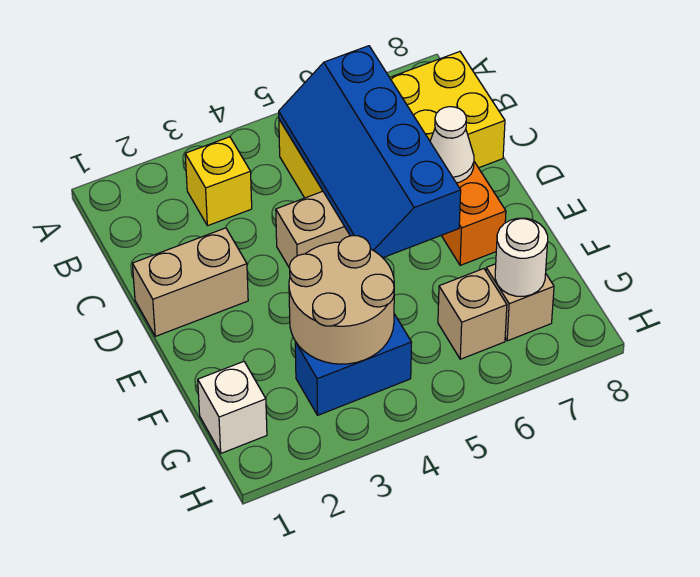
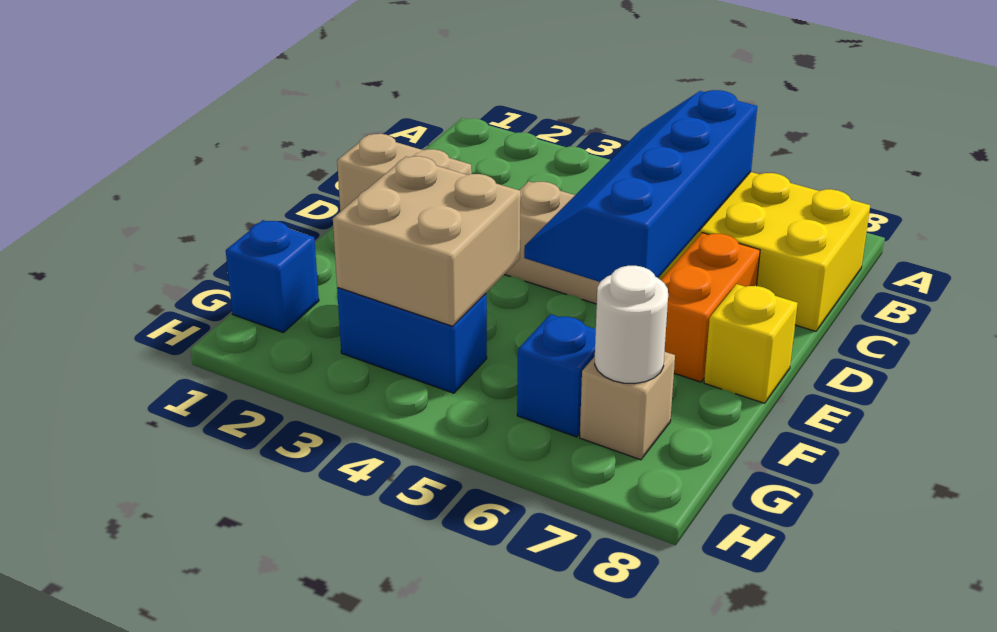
yellow brick B3 level 1 -> yellow brick E8 level 1
white cone D7 level 2 -> none
tan round brick F3:G4 level 2 -> tan brick F3:G4 level 2
white brick G1 level 1 -> blue brick G1 level 1
tan brick G6 level 1 -> blue brick G6 level 1

